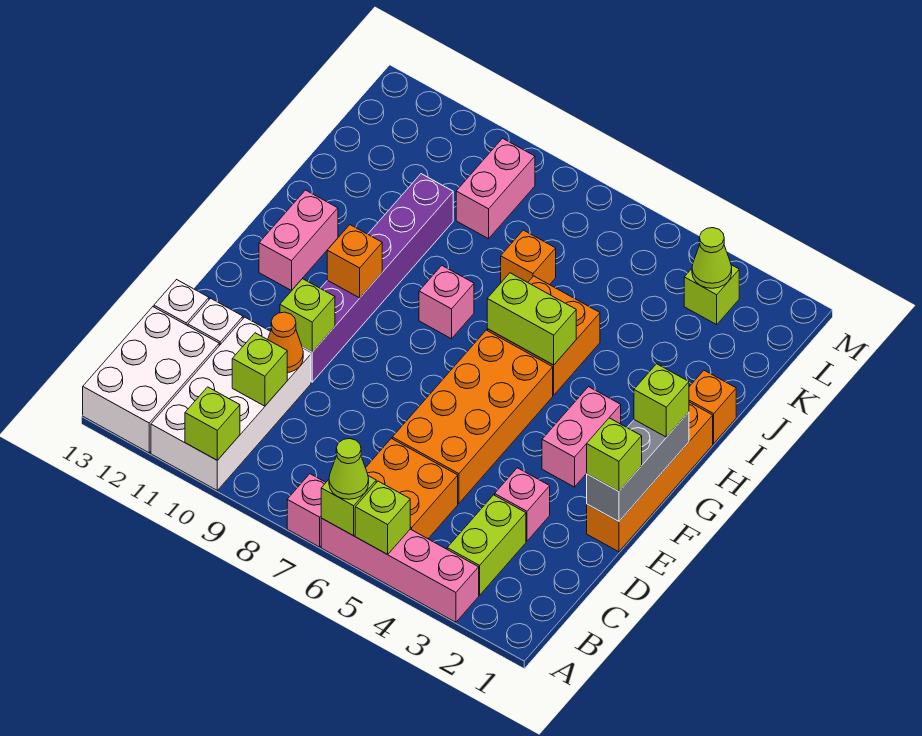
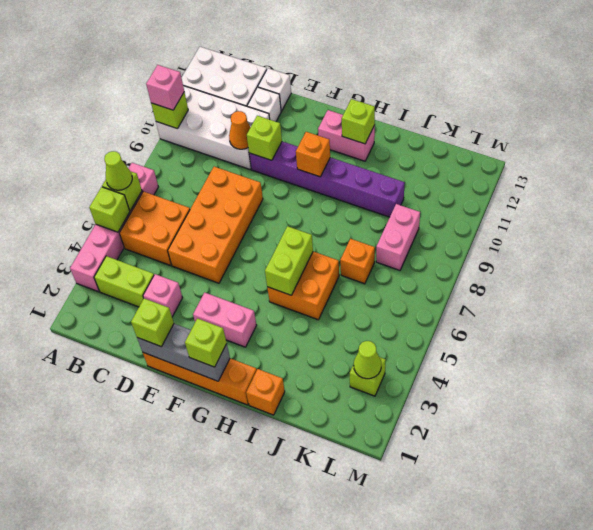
lime brick C10 level 2 -> lime brick H12 level 2
orange brick D5:G6 level 1 -> orange brick D5:E8 level 1
pink brick H8 level 1 -> pink brick A10 level 3
pink brick K9:L9 level 1 -> pink brick K8:K9 level 1

